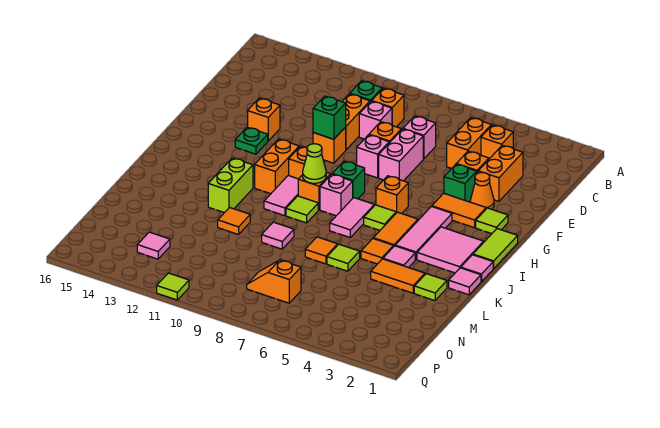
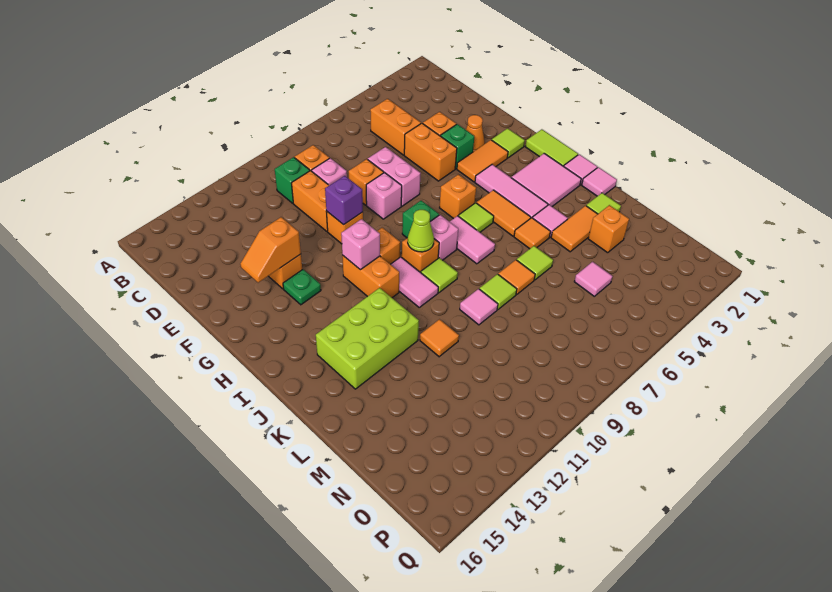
orange brick C4 level 1 -> orange brick M3 level 1
orange brick D3:E3 level 1 -> orange brick E5:F5 level 1
pink brick D7 level 1 -> pink brick H11 level 2
green brick F10 level 2 -> purple brick F10 level 2
lime brick J12:K12 level 1 -> lime brick J12:K14 level 1
orange slope O7:O8 level 1 top 7 -> orange slope F13:F14 level 2 top 13
pink tile O13 level 1 -> pink tile N5 level 1
lime tile Q11 level 1 -> lime tile L8 level 1

